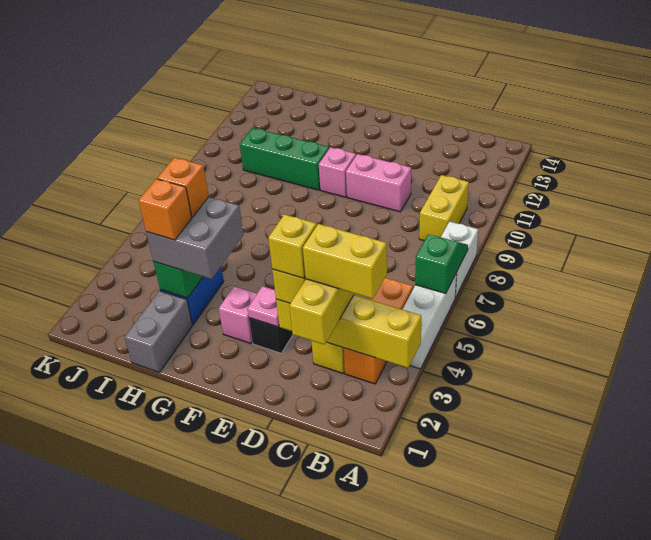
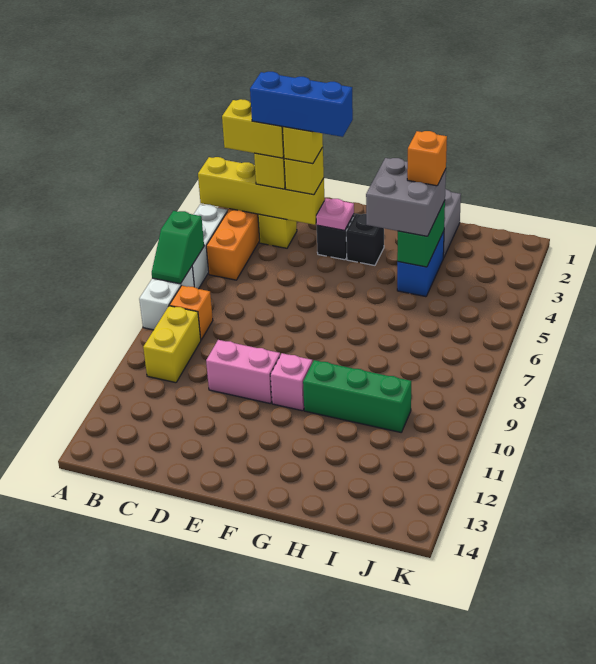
none -> blue brick C3:E3 level 5
pink brick F3 level 1 -> black brick F3 level 1
orange brick H4 level 4 -> orange brick B8 level 1

